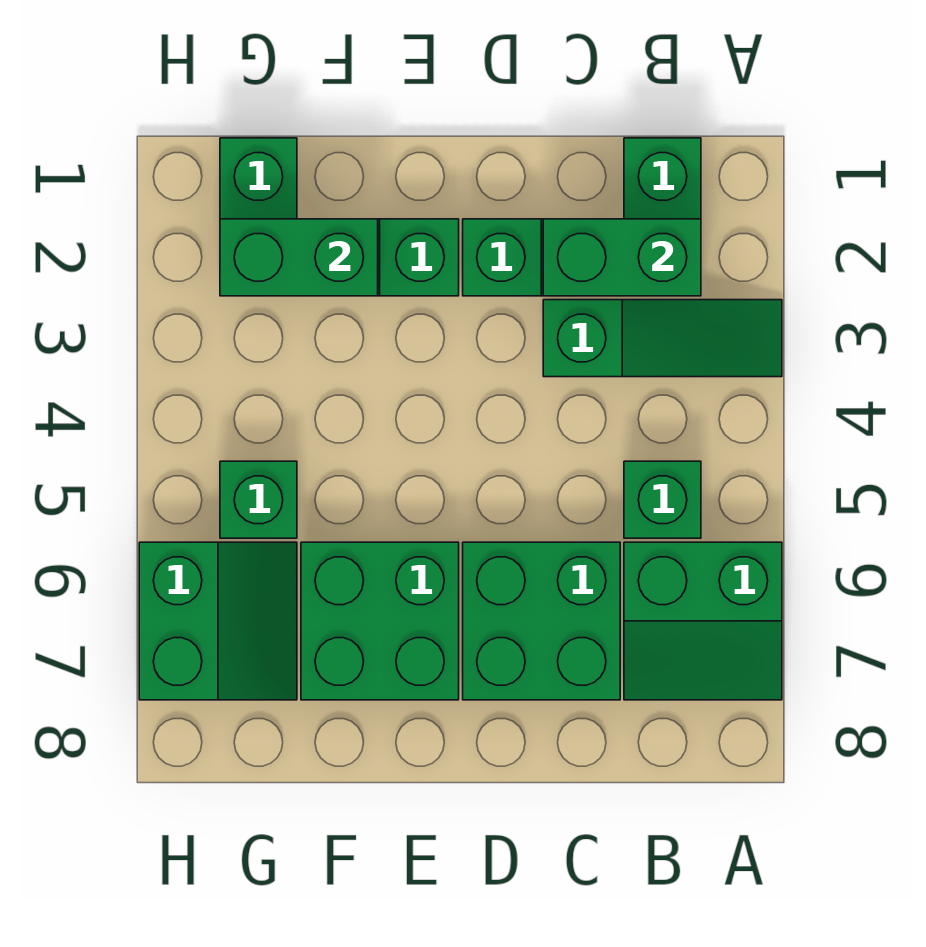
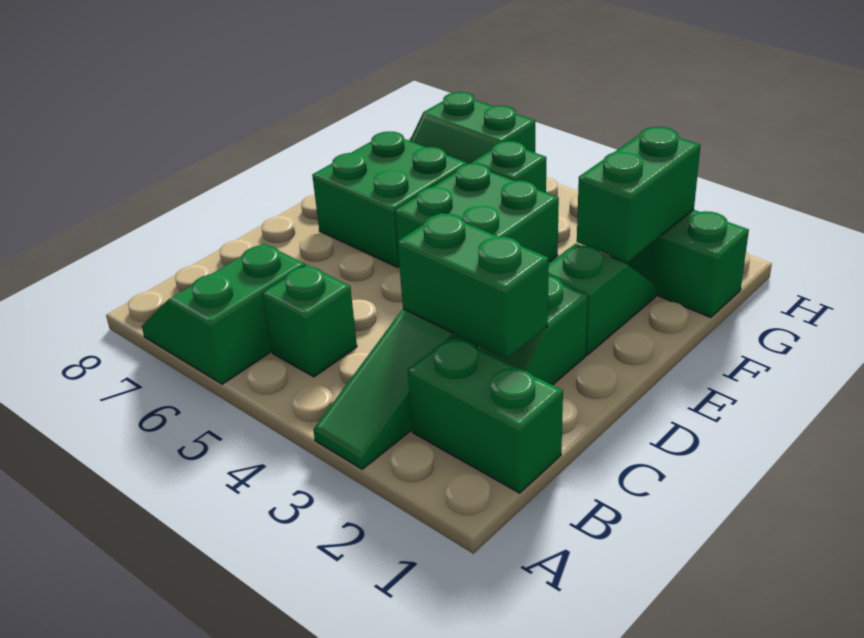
green brick B2:C2 level 2 -> green brick C2:C3 level 2
green brick C6:D7 level 1 -> green brick E4:F5 level 1

